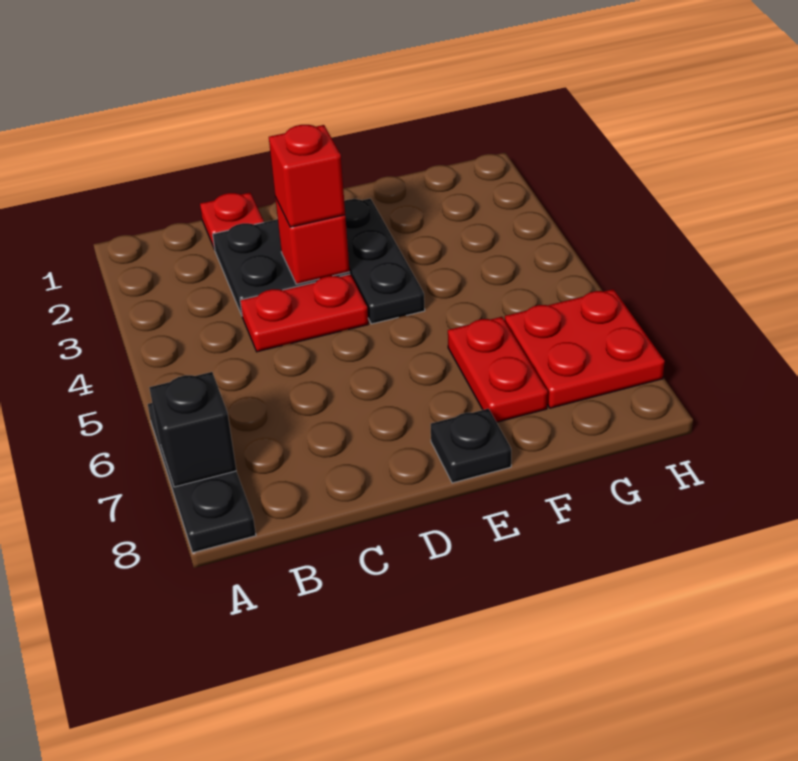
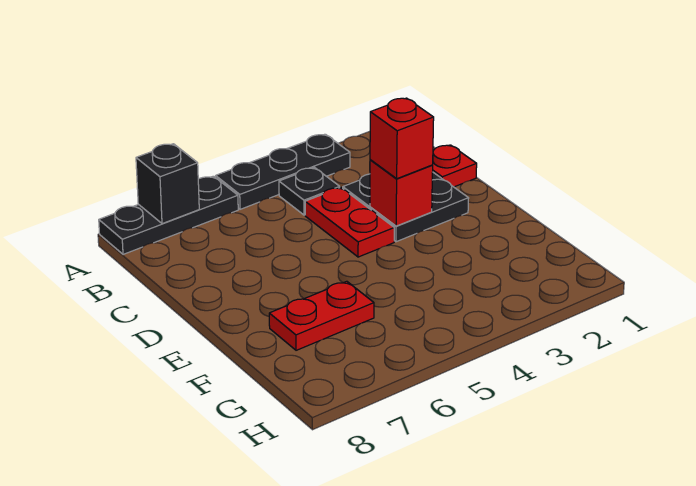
black plate E2:E4 level 1 -> black plate A3:A5 level 1
black plate E8 level 1 -> black plate B4 level 1
red plate G6:H7 level 1 -> none

